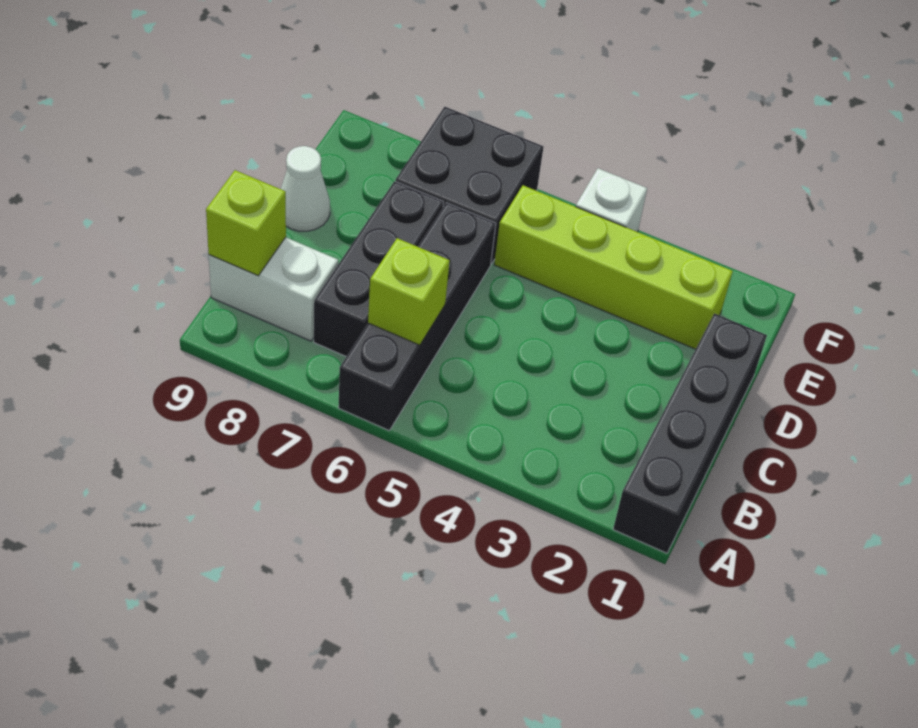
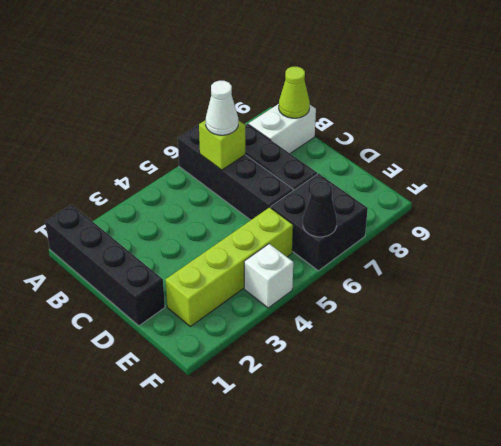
lime brick B9 level 2 -> lime cone B9 level 2
white cone D9 level 1 -> white cone B6 level 3
none -> black cone F6 level 2

